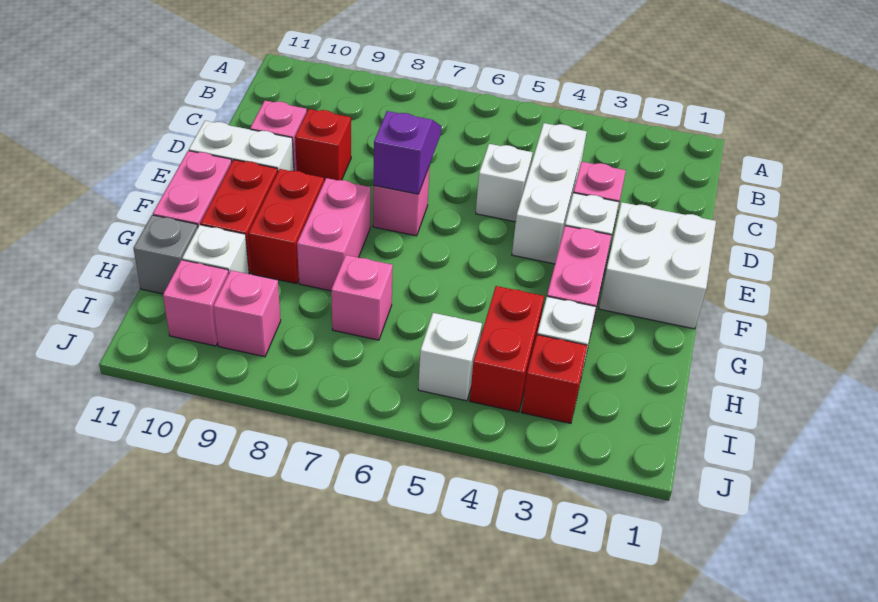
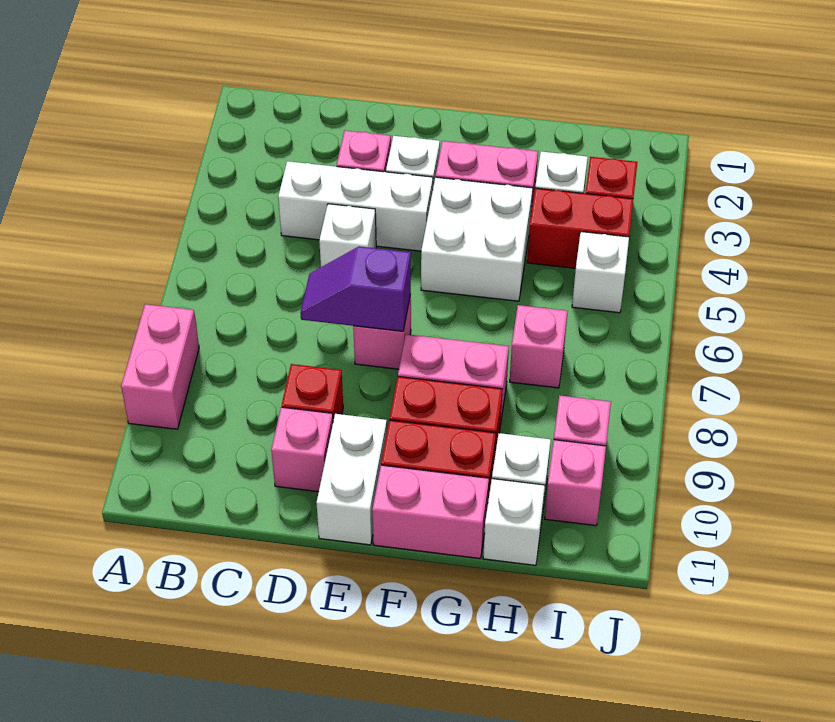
none -> pink brick A8:A9 level 1
white brick E1:F2 level 1 -> white brick F4:G5 level 1
grey brick H11 level 1 -> white brick H11 level 1

